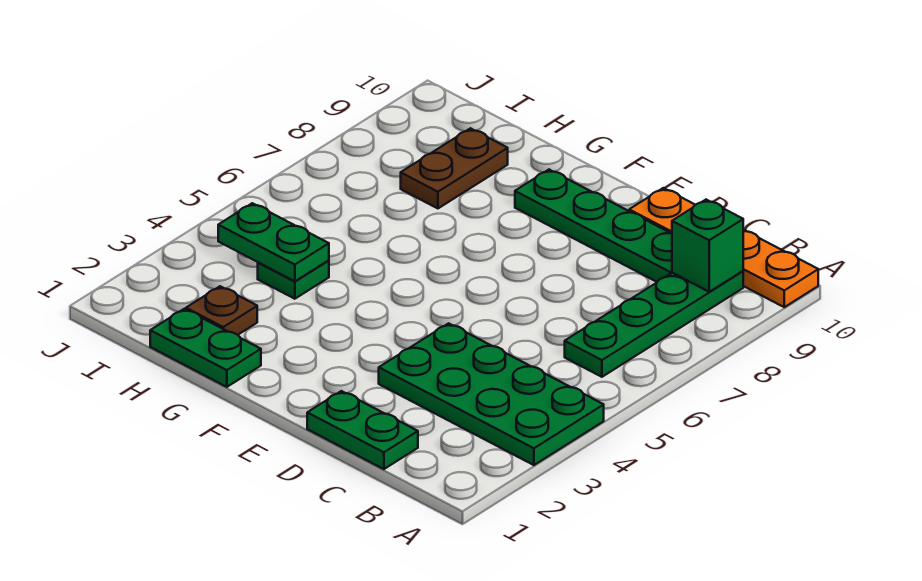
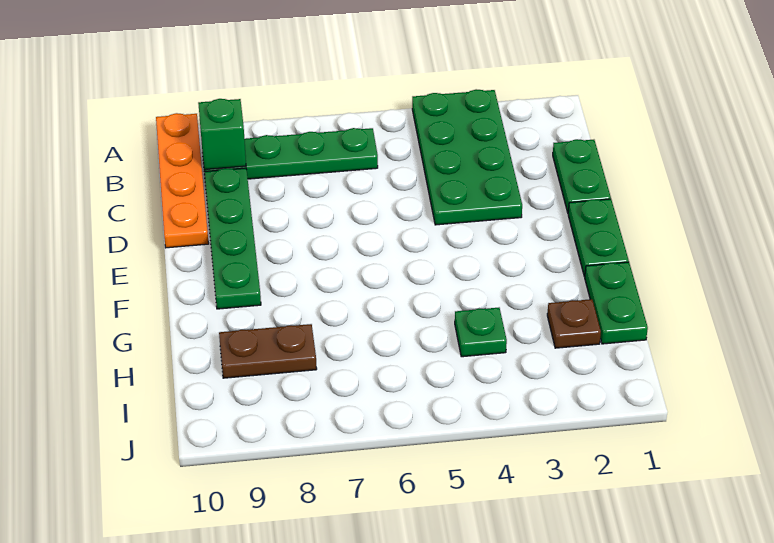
green plate H4:I4 level 2 -> green plate E1:F1 level 1

